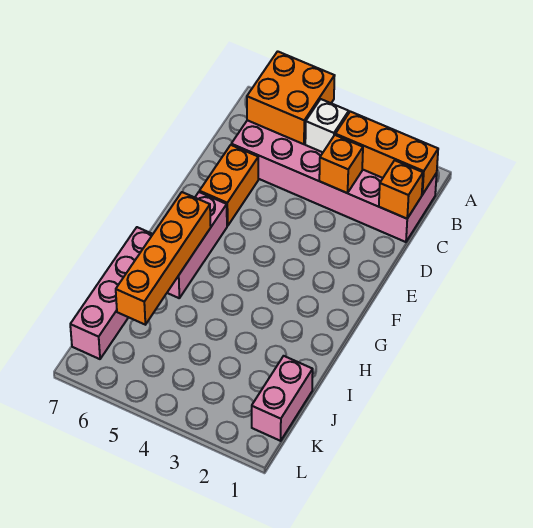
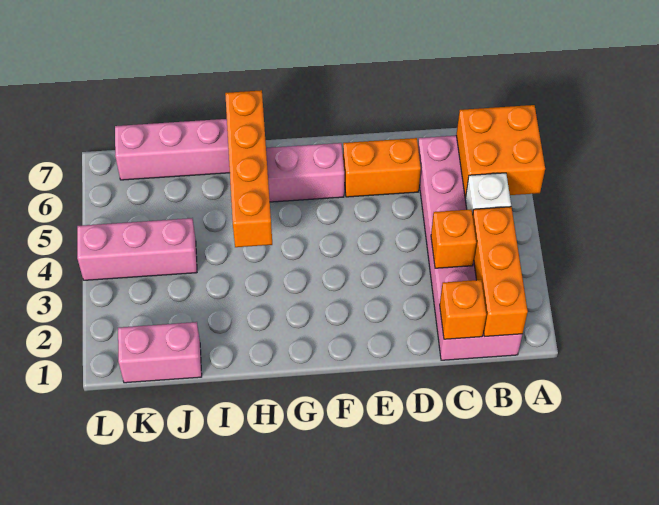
orange brick G6:J6 level 2 -> orange brick H4:H7 level 2
none -> pink brick J4:L4 level 1

